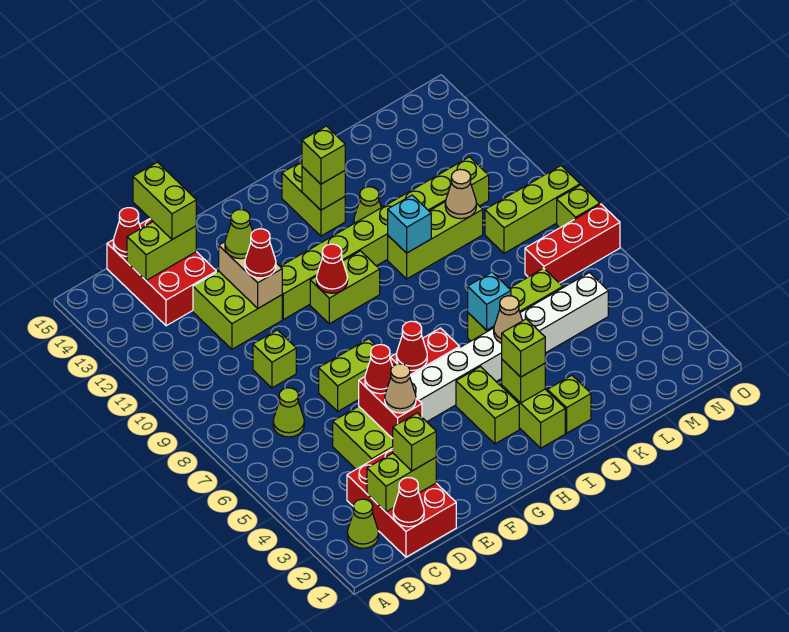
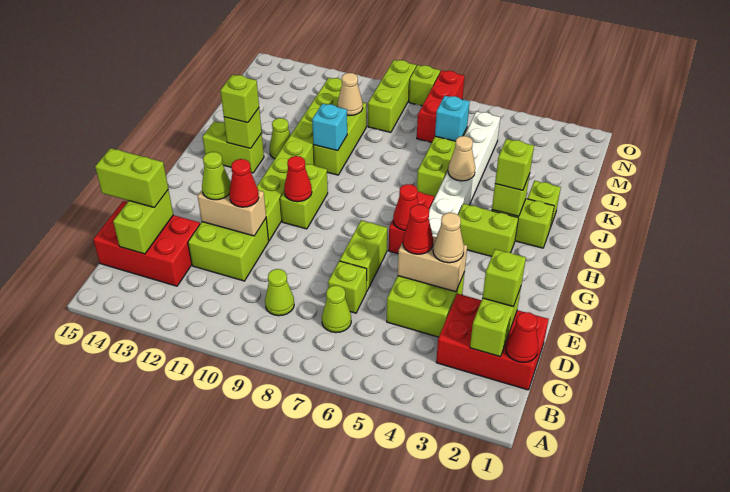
lime cone B2 level 1 -> lime cone C9 level 1
red cone C15 level 2 -> none
lime brick D9 level 1 -> lime brick D7 level 1
red brick E4:E5 level 2 -> tan brick E4:E5 level 2
cyan brick J6 level 2 -> cyan brick L6 level 2

